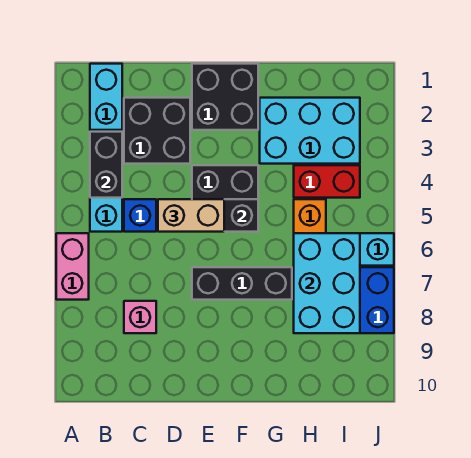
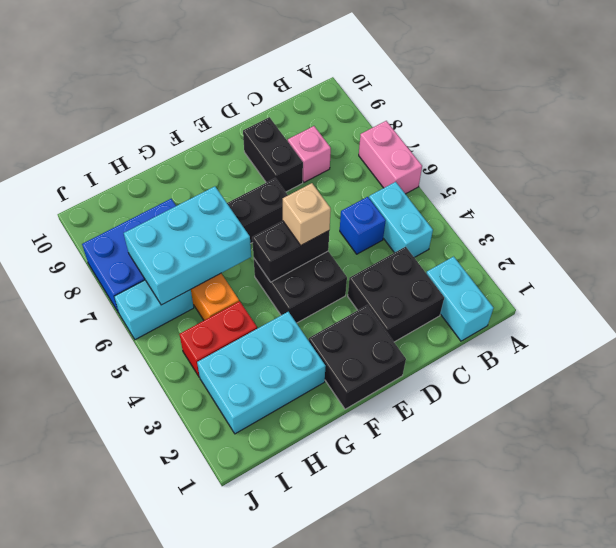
black brick B3:B4 level 2 -> black brick D8:D9 level 1
tan brick D5:E5 level 3 -> tan brick E5 level 3
cyan brick H6:I8 level 2 -> cyan brick G6:I7 level 2

